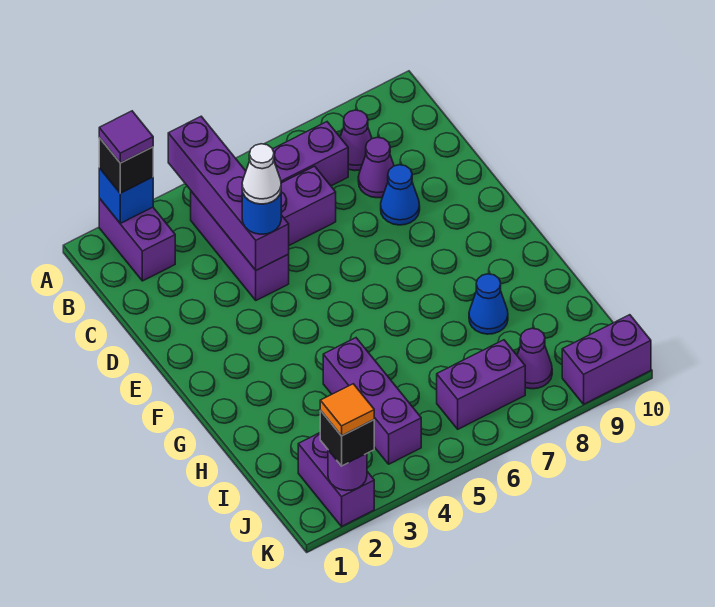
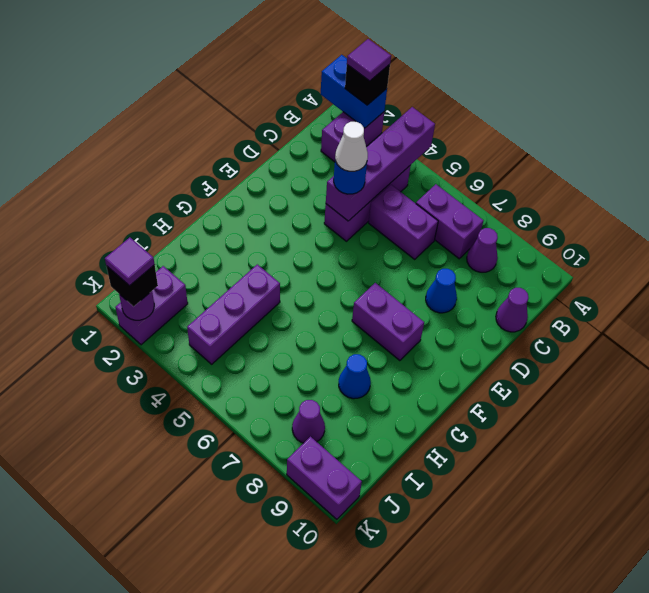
blue brick A2 level 2 -> blue brick A1:A2 level 2
purple cone C8 level 1 -> purple cone C10 level 1
purple brick J6:J7 level 1 -> purple brick F7:F8 level 1
orange tile K2 level 4 -> purple tile K2 level 4

